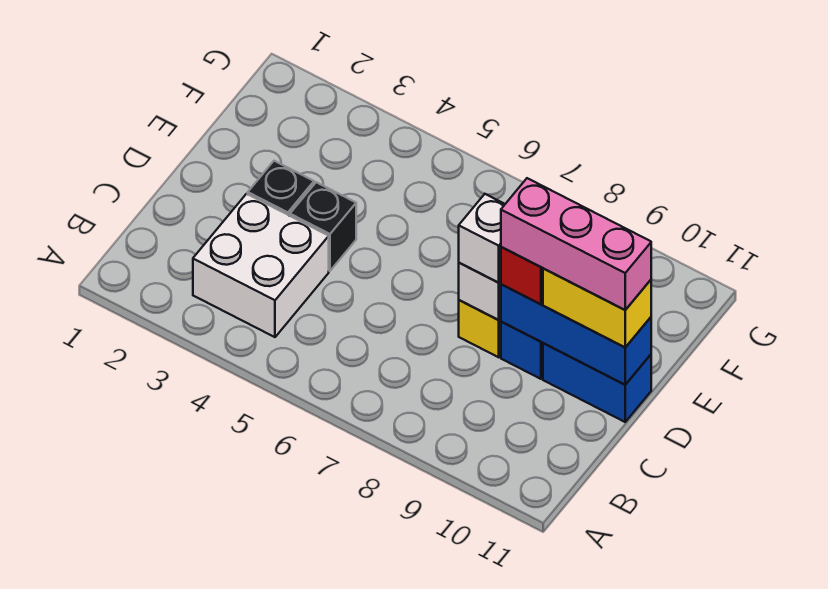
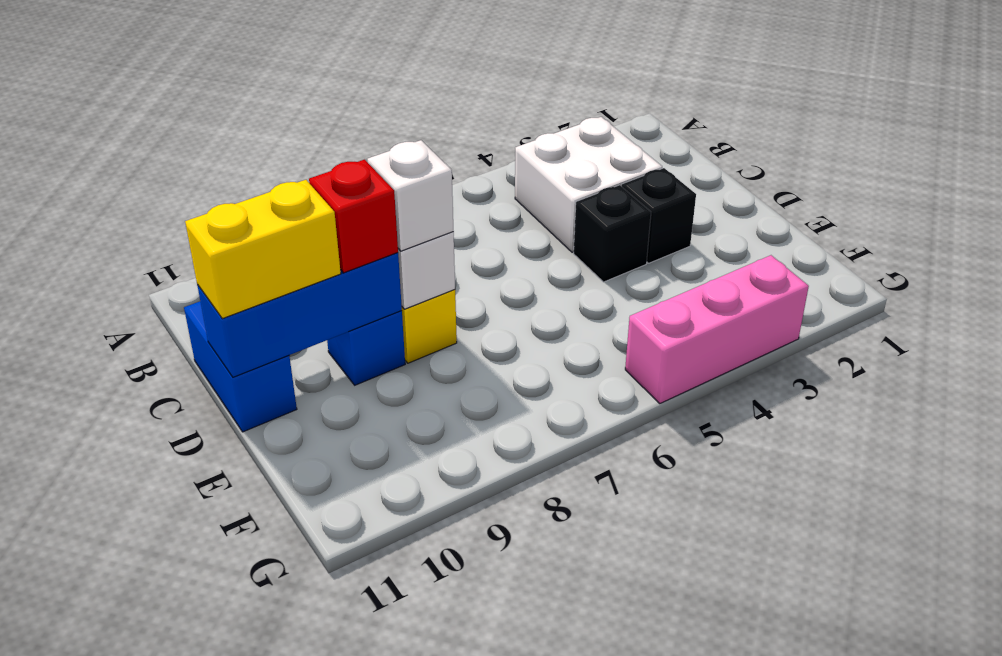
pink brick D9:D11 level 4 -> pink brick G3:G5 level 1
blue brick D10:D11 level 1 -> blue brick C11:D11 level 1

